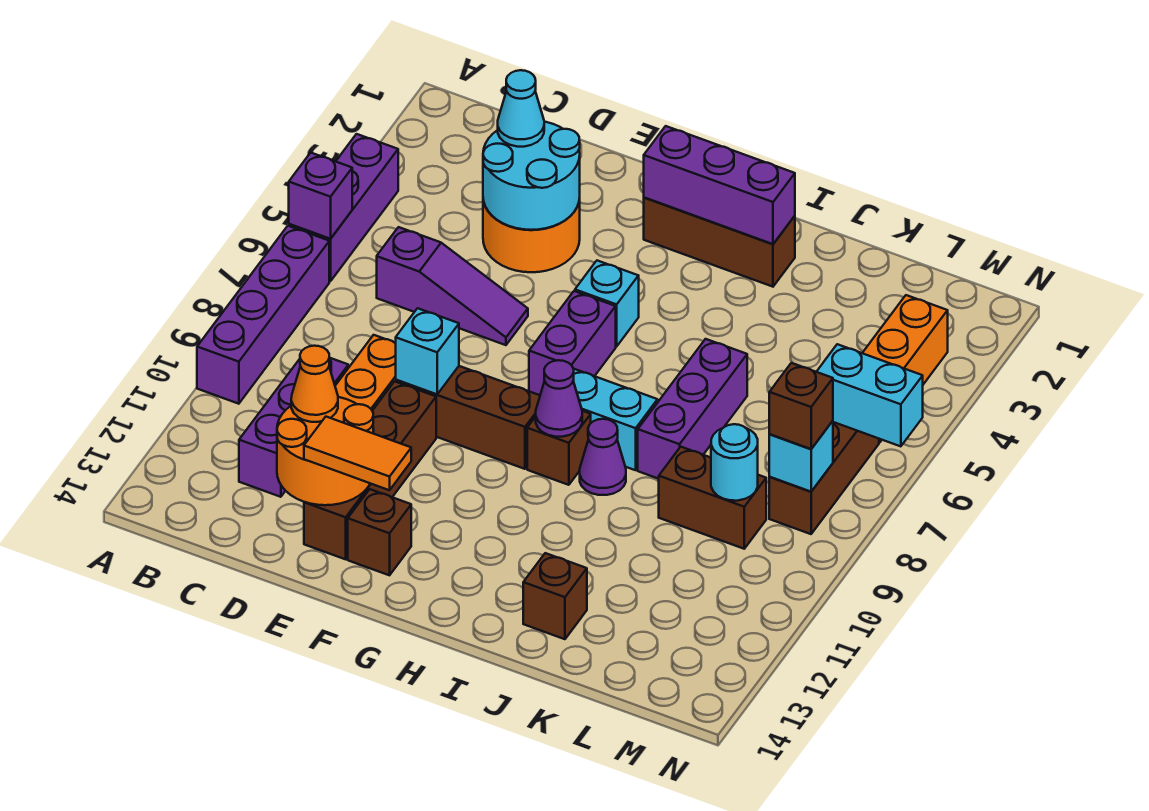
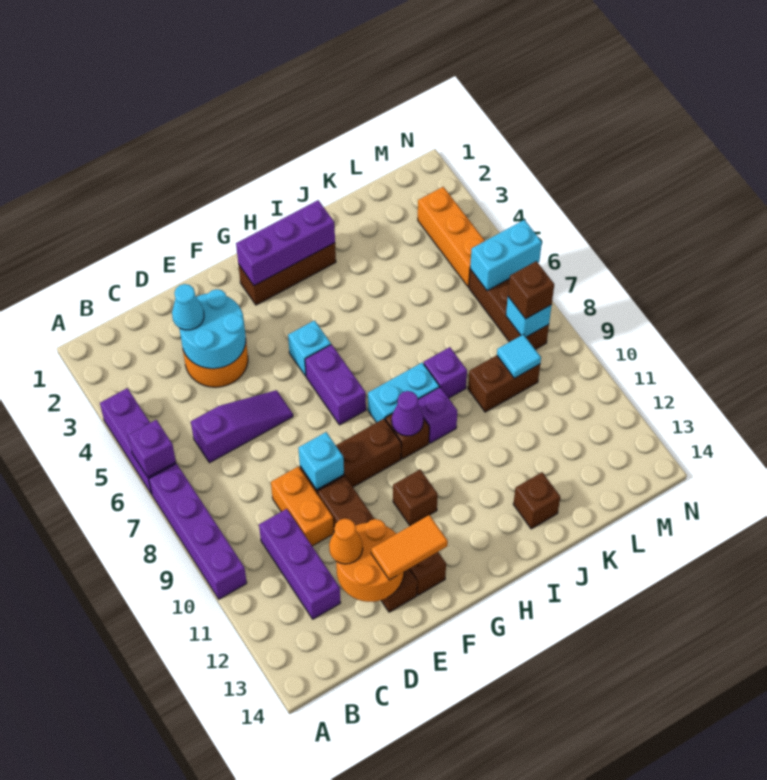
none -> brown brick G11 level 1
purple cone I9 level 1 -> purple brick I9 level 1
purple brick J6:J8 level 1 -> purple brick J8 level 1
cyan round brick L9 level 2 -> cyan tile L9 level 2

